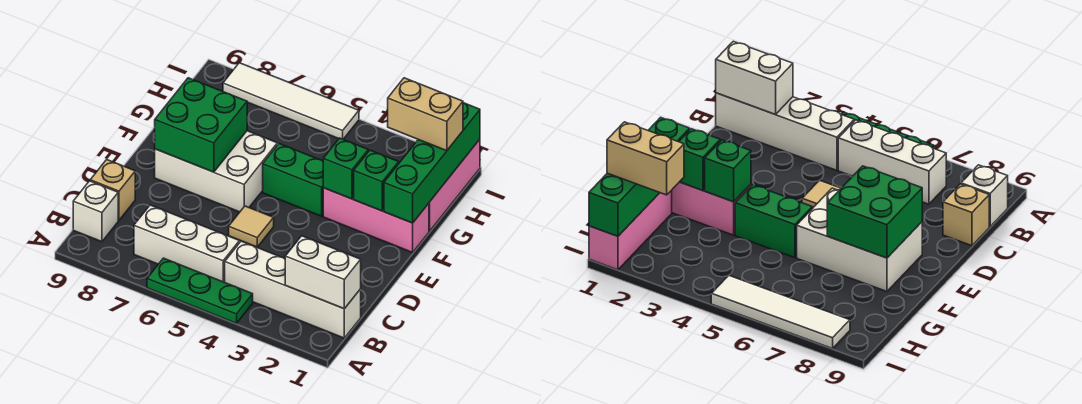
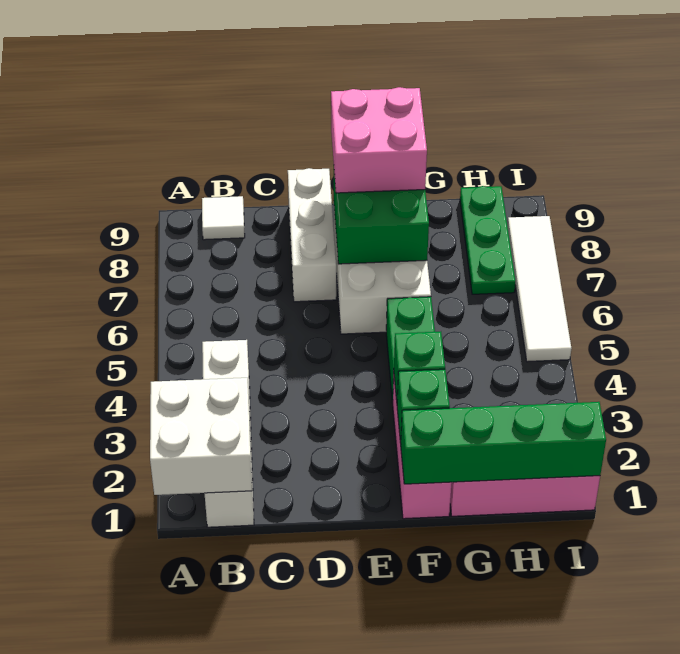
green plate A4:A6 level 1 -> green plate H7:H9 level 1
white brick B1:B2 level 2 -> white brick A1:B2 level 2
white brick B5:B7 level 1 -> white brick D7:D9 level 1
white brick B9 level 1 -> white tile B9 level 1
tan brick C9 level 1 -> none
tan tile D5 level 1 -> none
none -> pink brick E8:F9 level 3
tan brick H1:H2 level 3 -> none

